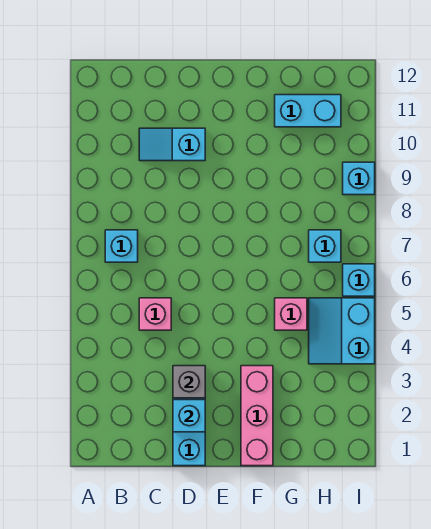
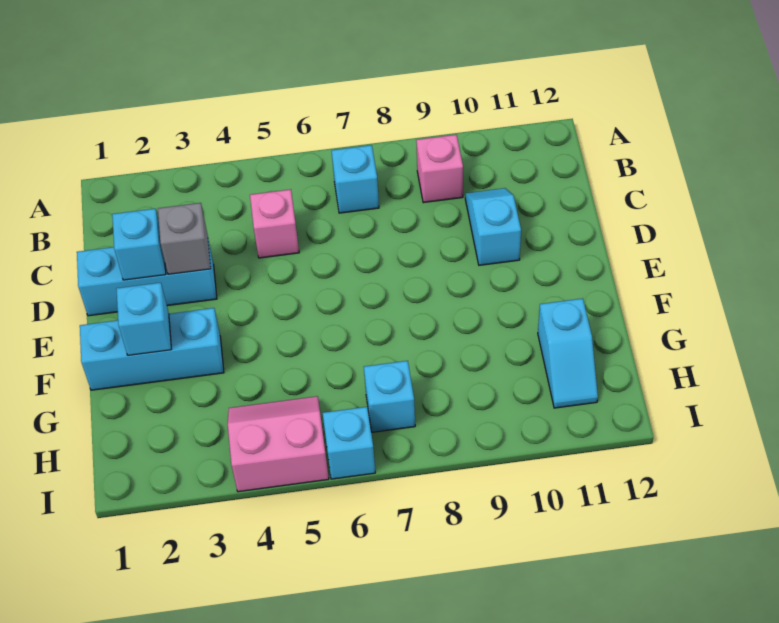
pink brick F1:F3 level 1 -> cyan brick F1:F3 level 1
pink brick G5 level 1 -> pink brick B9 level 1
cyan brick G11:H11 level 1 -> cyan slope G11:H11 level 1 top G
cyan slope H4:I5 level 1 top I -> pink slope H4:I5 level 1 top I
cyan brick I9 level 1 -> cyan brick F2 level 2

